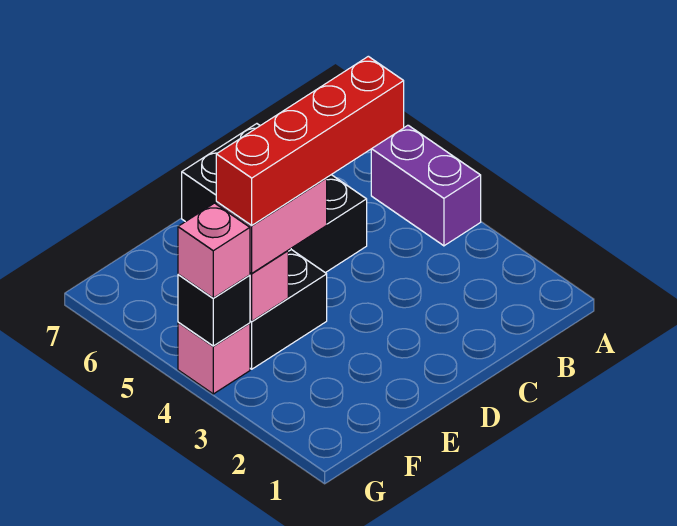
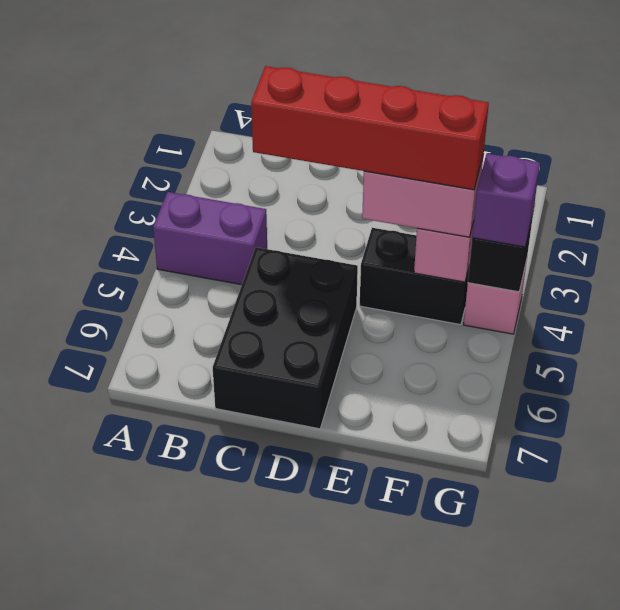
purple brick A4:A5 level 1 -> purple brick A4:B4 level 1
pink brick G4 level 3 -> purple brick G4 level 3

